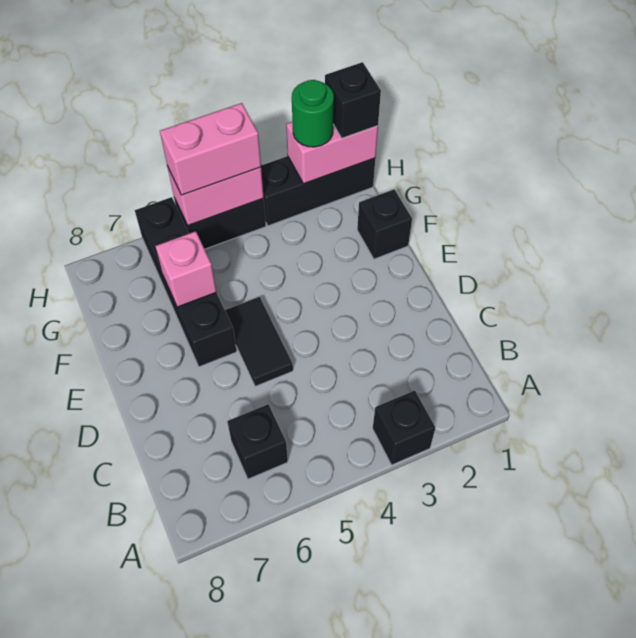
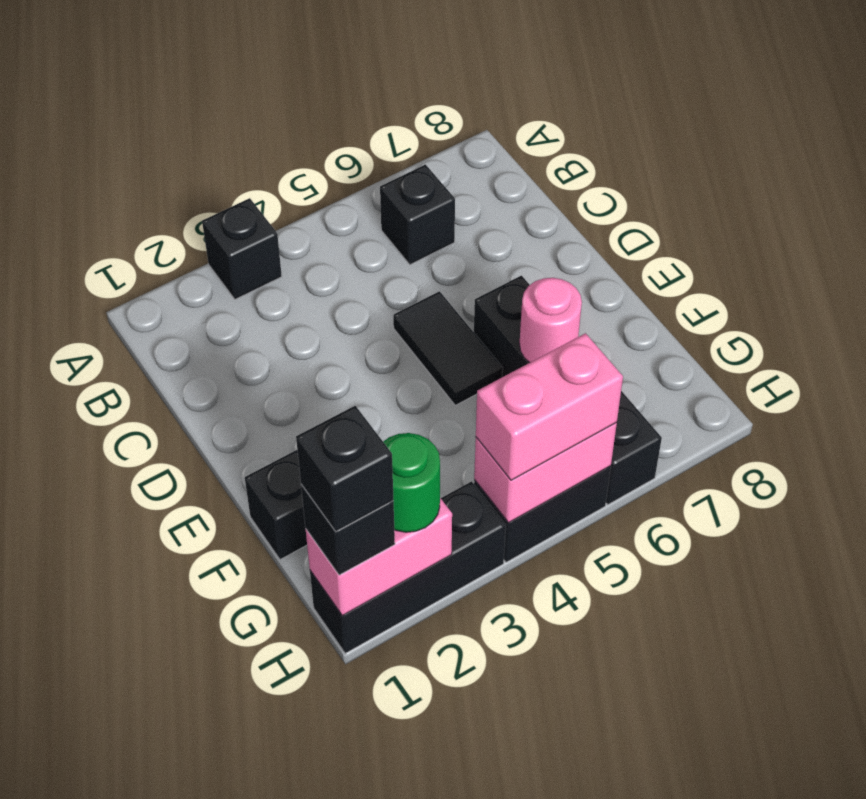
pink brick F6 level 2 -> pink round brick F6 level 2
none -> black brick H1 level 4

